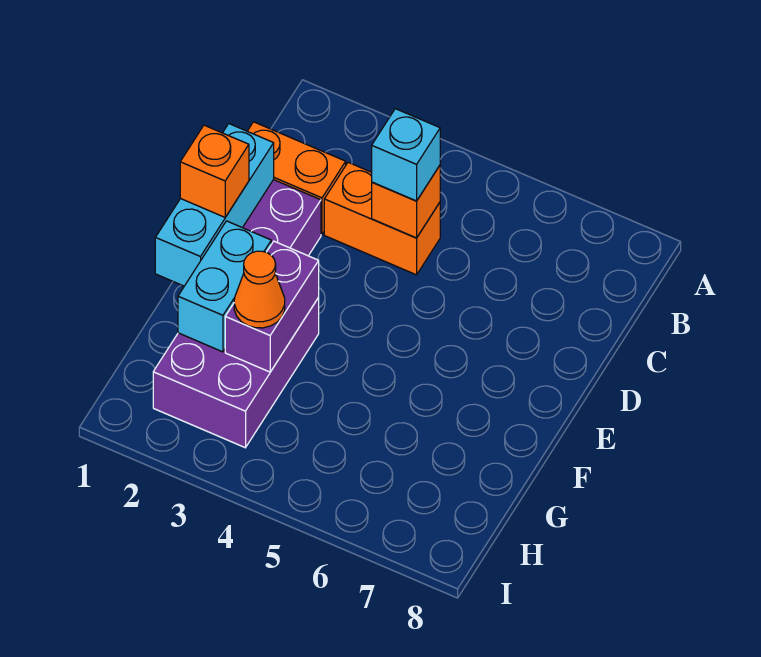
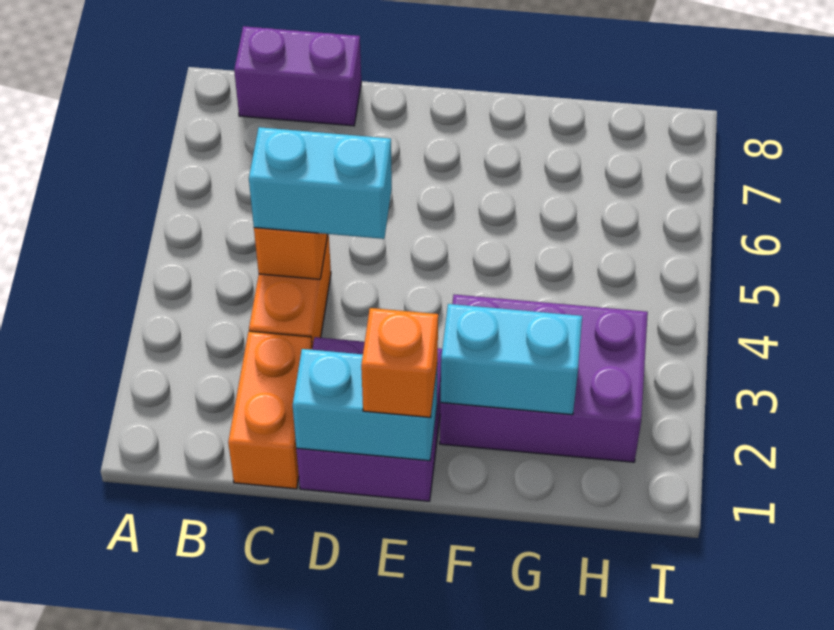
cyan brick C4 level 3 -> cyan brick C4:D4 level 3
cyan brick D1:F1 level 2 -> cyan brick D1:E1 level 2
purple brick F3:G3 level 2 -> purple brick B8:C8 level 1
orange cone G3 level 3 -> none

